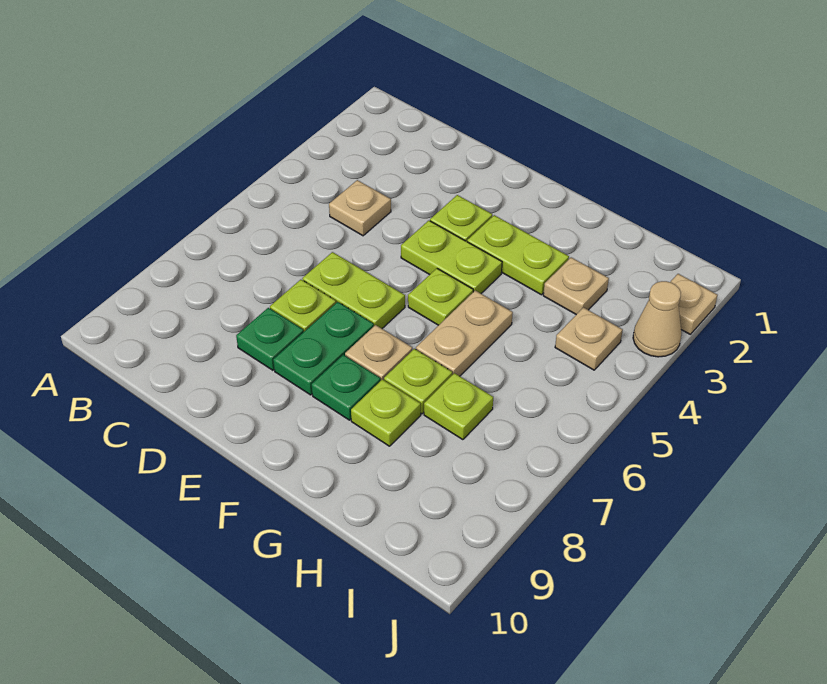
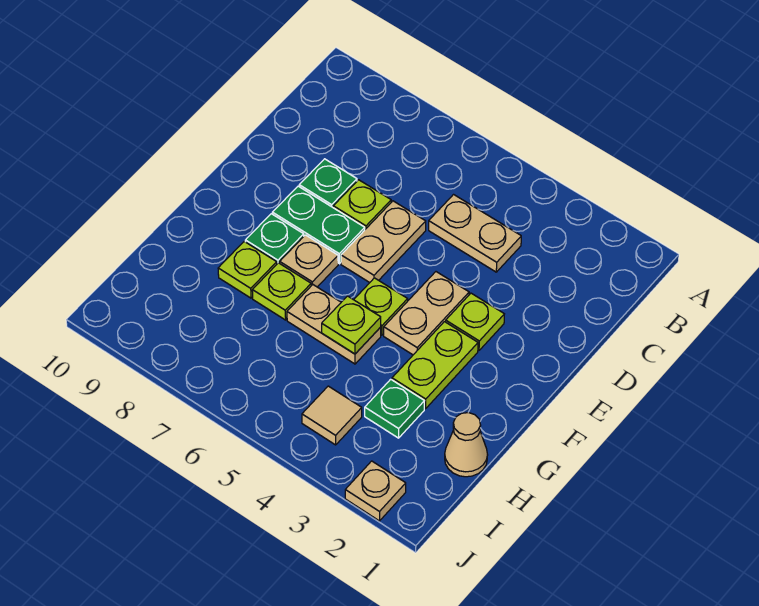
tan plate C4 level 1 -> tan plate C4:C5 level 1
lime plate D6:E6 level 1 -> tan plate D6:E6 level 1
lime plate E4:F4 level 1 -> tan plate E4:F4 level 1
tan plate H3 level 1 -> green plate H3 level 1
lime plate H7 level 1 -> lime plate G5 level 2
tan plate I4 level 1 -> tan tile I4 level 1
tan cone J3 level 1 -> tan cone H1 level 1

